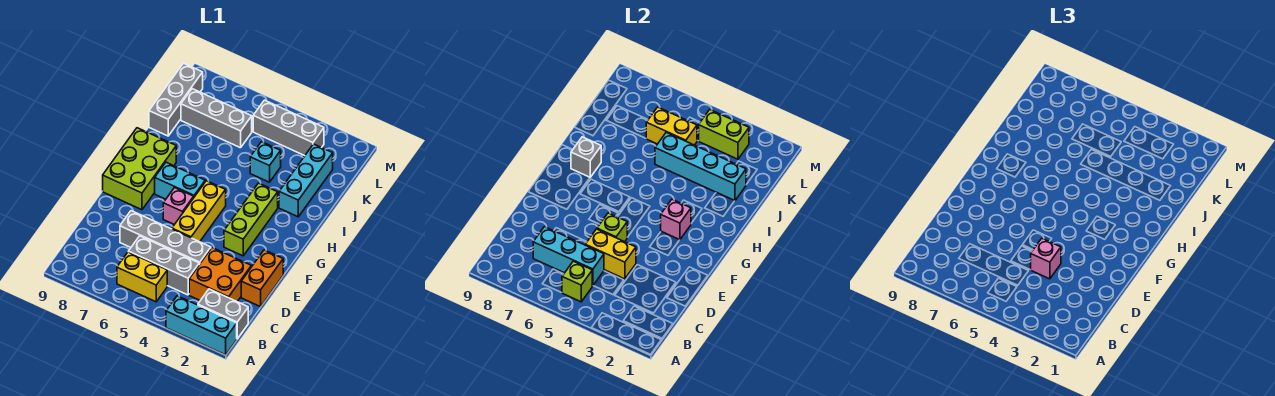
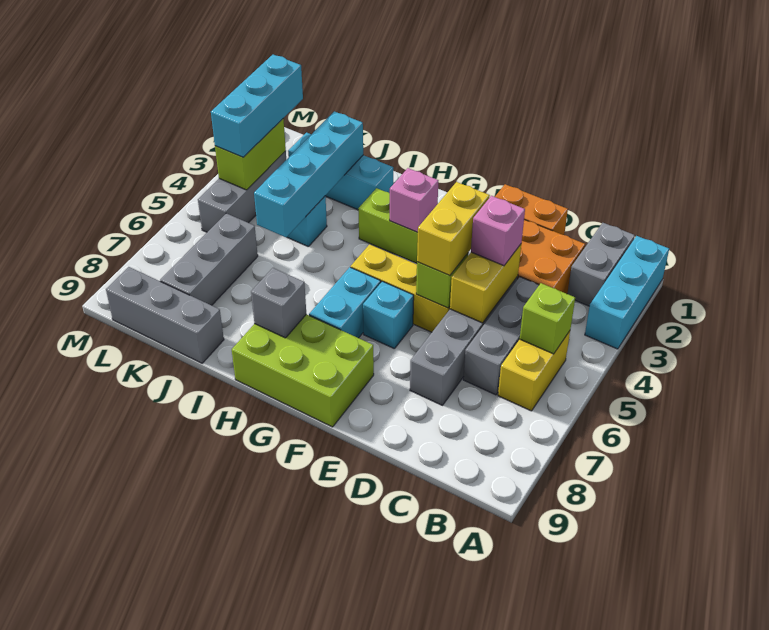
cyan brick C5:C7 level 2 -> cyan brick L2:L4 level 3
pink brick F6 level 1 -> cyan brick F6 level 1
yellow brick K5:K6 level 2 -> yellow brick E4:E5 level 3

